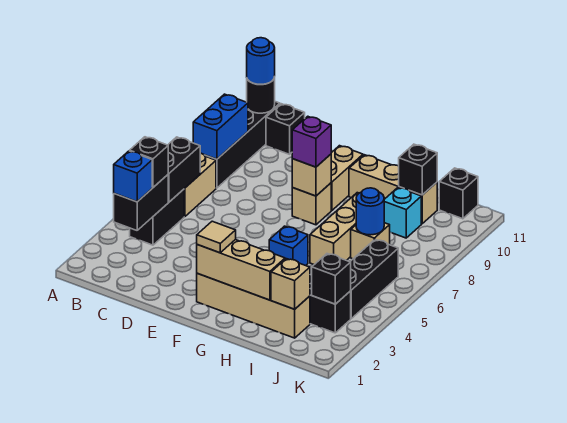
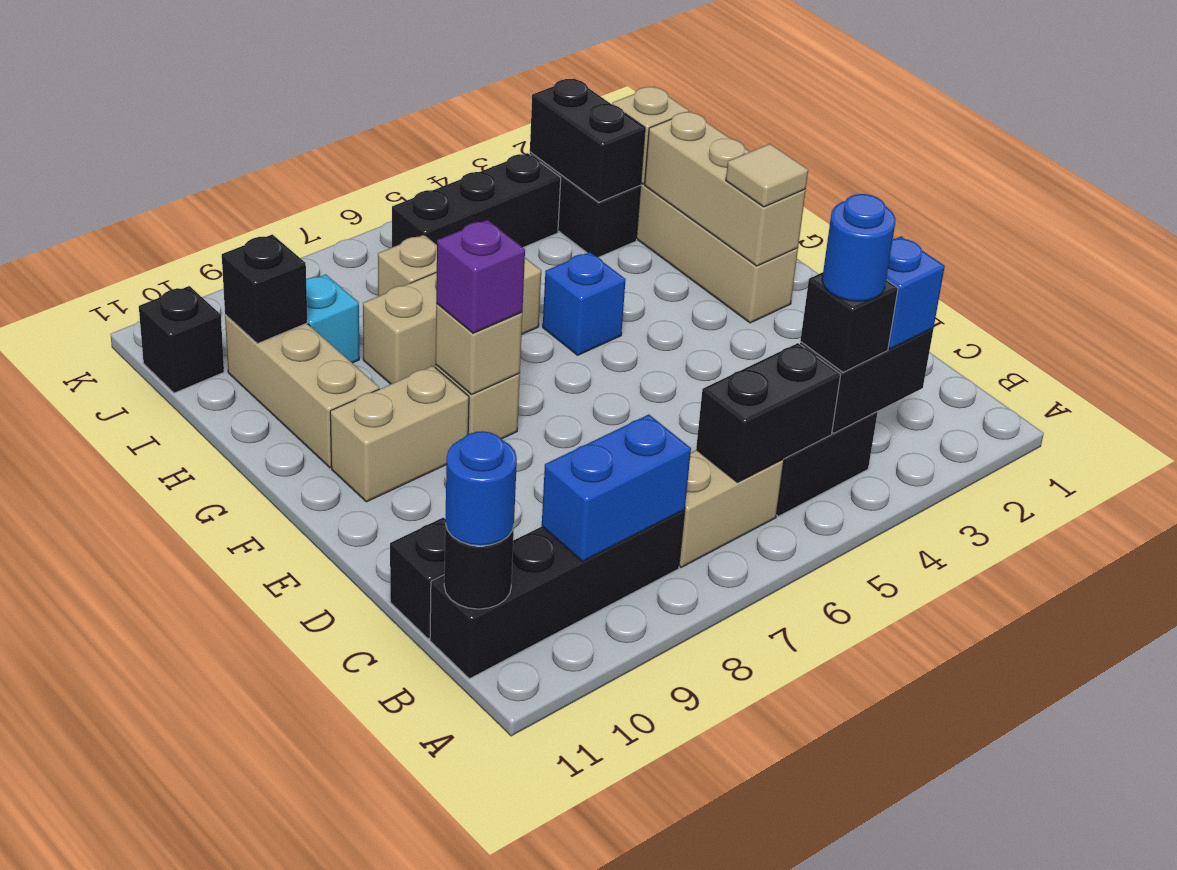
blue round brick I7 level 2 -> blue round brick B4 level 4
black brick J3 level 2 -> black brick I3:J3 level 2

